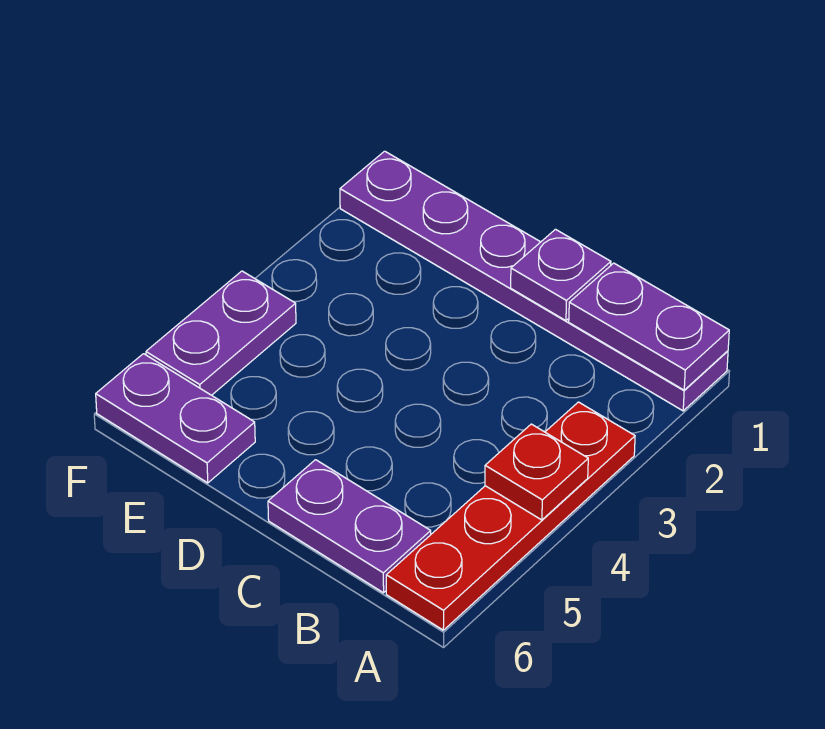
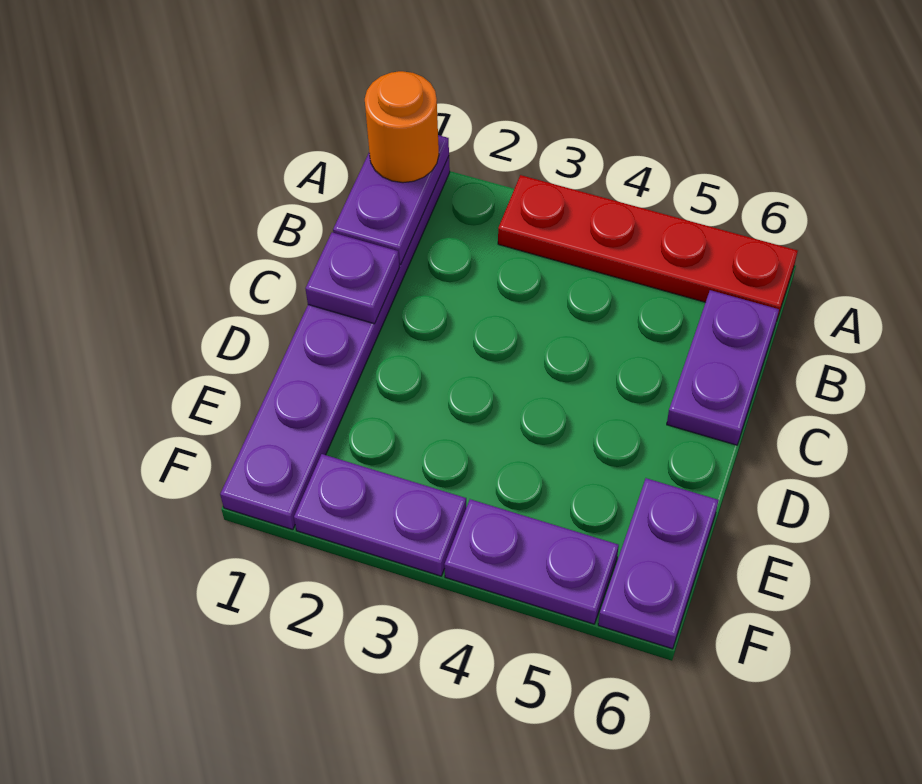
none -> orange round brick A1 level 3
red plate A4 level 2 -> none
none -> purple plate F2:F3 level 1

